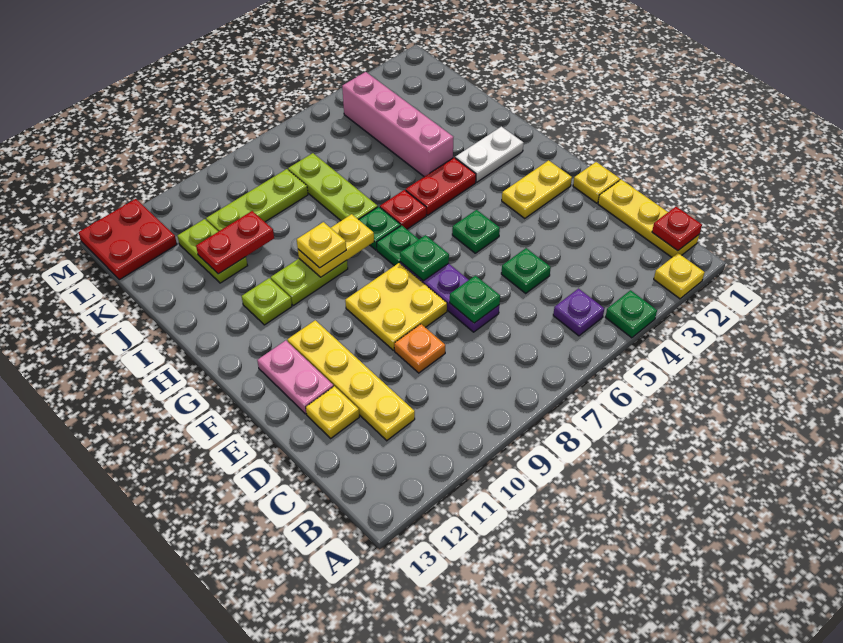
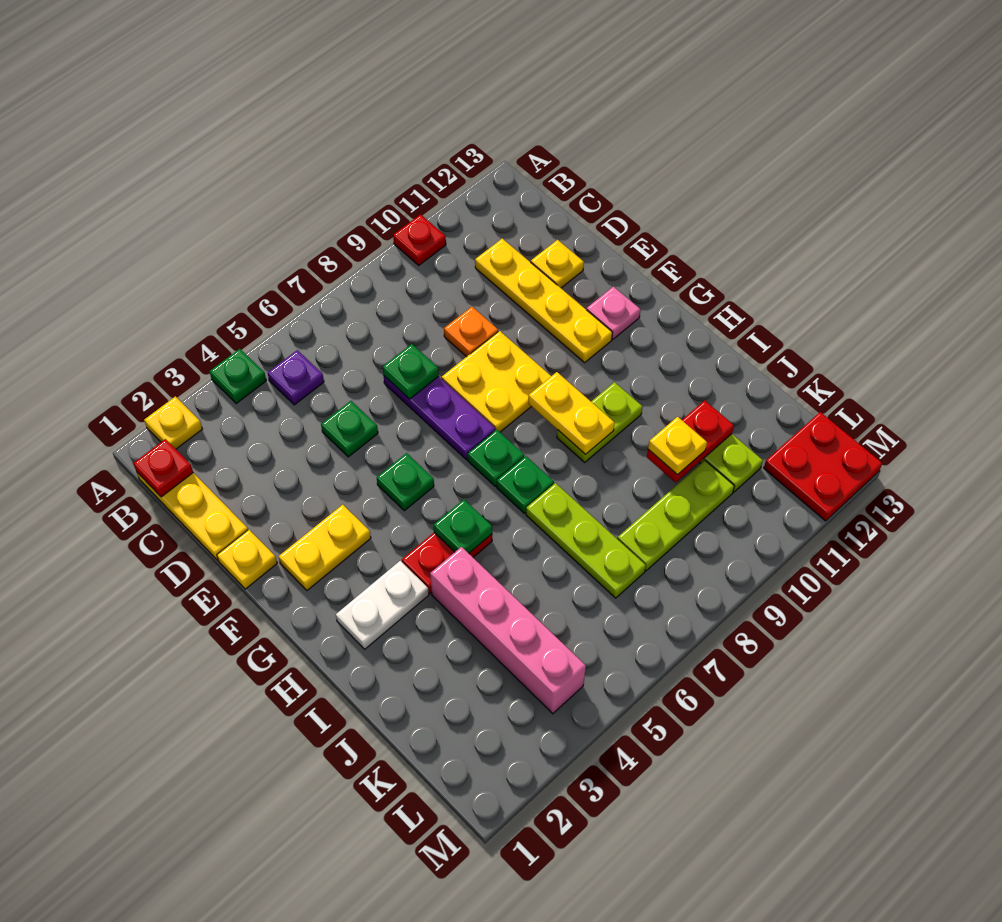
pink plate E12:F12 level 1 -> pink plate F12 level 1
green plate F7 level 2 -> green plate H5 level 2
red plate H6 level 1 -> red plate A10 level 1
yellow plate H8:H9 level 2 -> yellow plate G9:H9 level 2
yellow plate H9 level 3 -> yellow plate J10 level 3
lime plate H11 level 1 -> none

